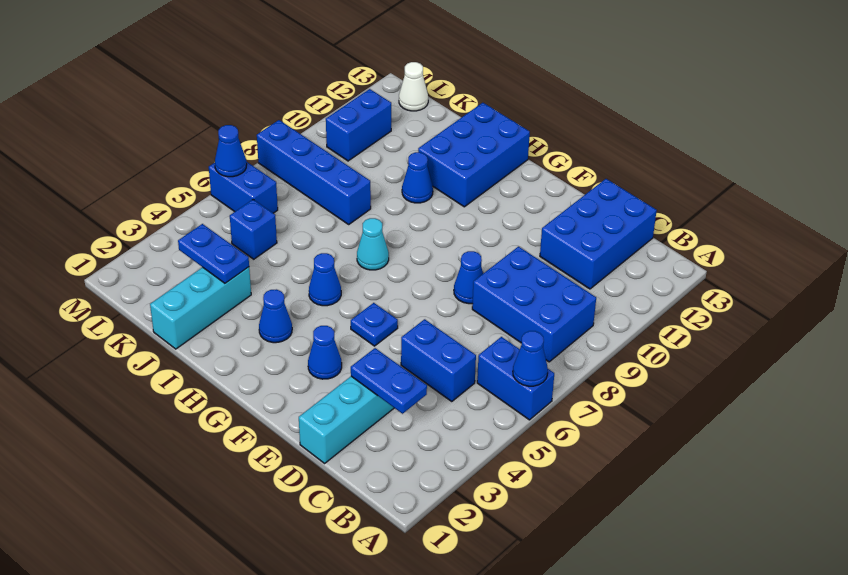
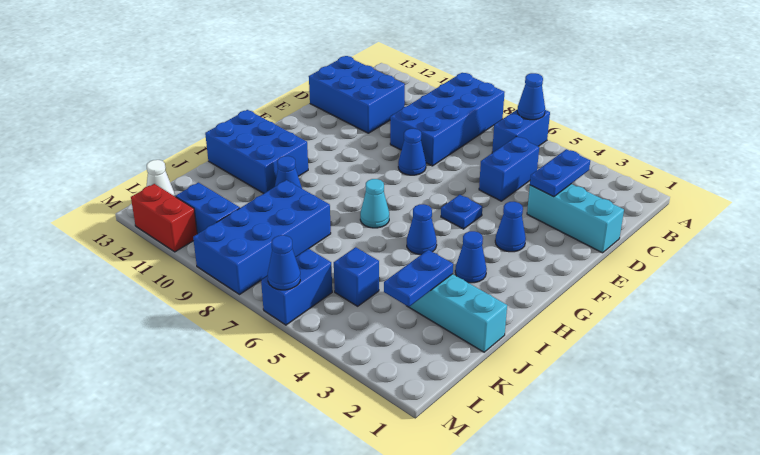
blue brick B8:D9 level 1 -> blue brick A8:D9 level 1
blue brick J8:M8 level 1 -> blue brick J8:M9 level 1
none -> red brick M11:M12 level 1

